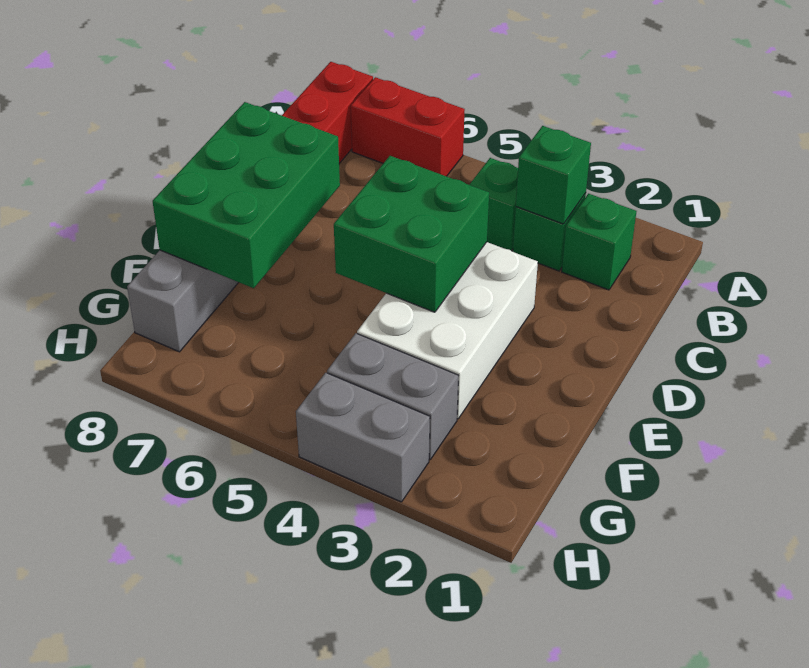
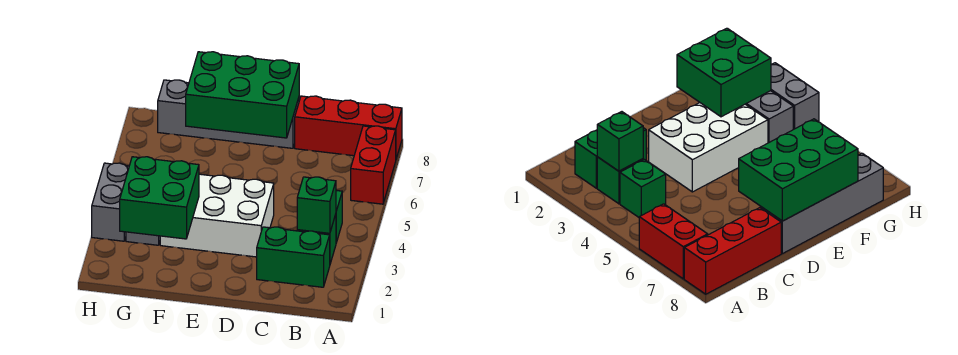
green brick B2 level 1 -> green brick B2:C2 level 1
green brick D4:E5 level 2 -> green brick F2:G3 level 2

